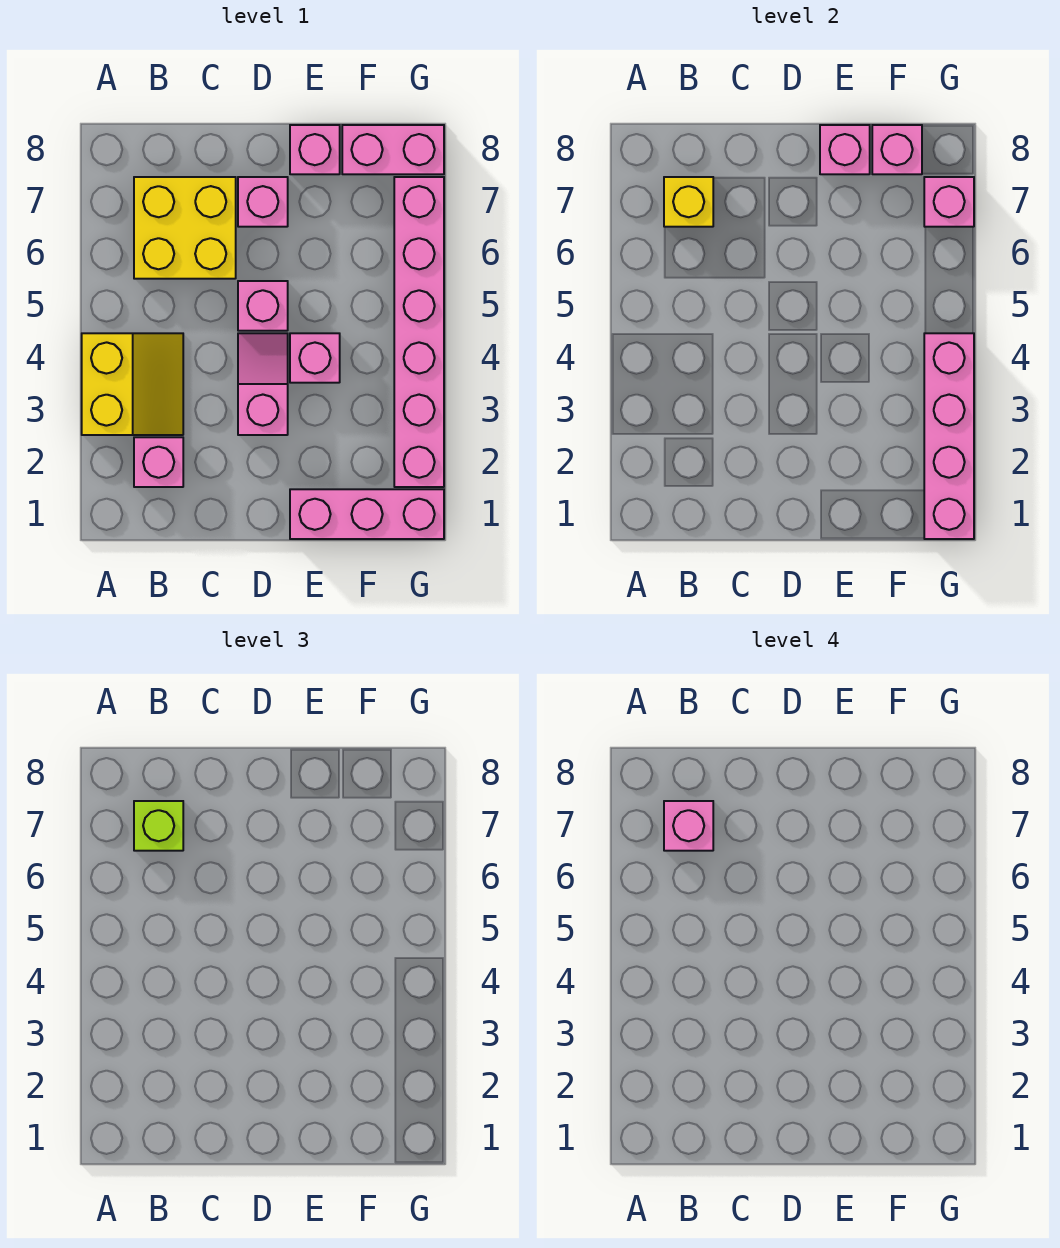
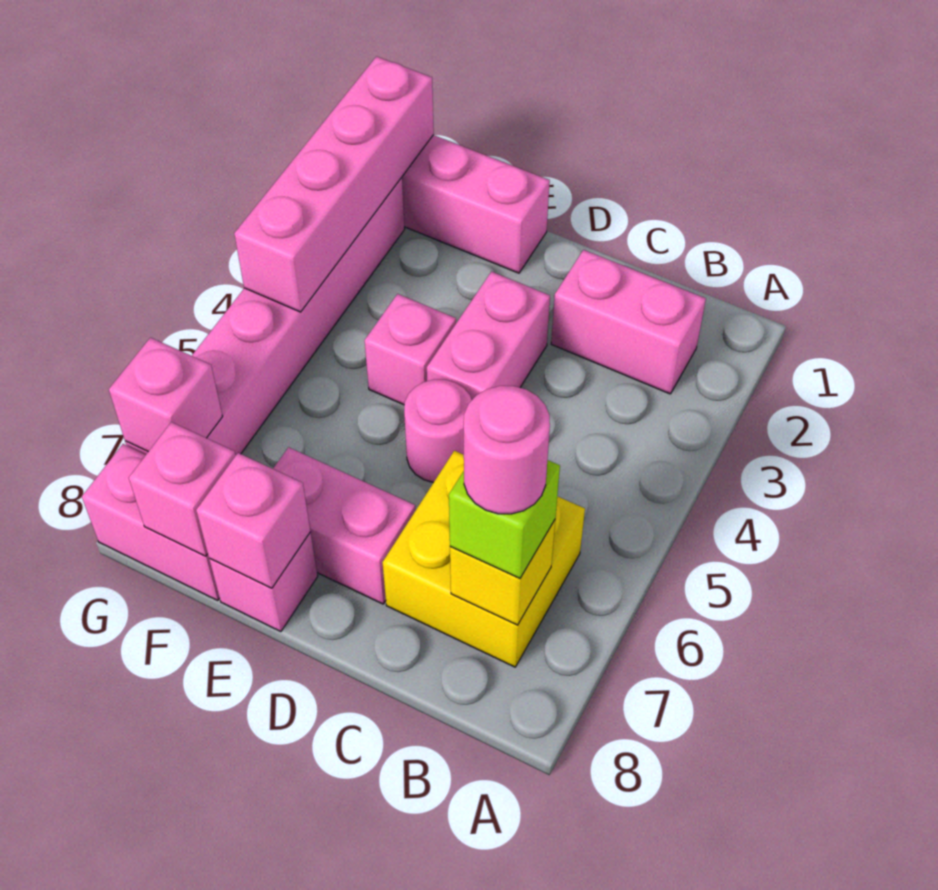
yellow slope A3:B4 level 1 top A -> none
pink brick B2 level 1 -> pink brick B2:C2 level 1
pink brick B7 level 4 -> pink round brick B7 level 4
pink slope D3:D4 level 1 top 3 -> pink brick D3:D4 level 1
pink brick D5 level 1 -> pink round brick D5 level 1
pink brick D7 level 1 -> pink brick D7:E7 level 1

